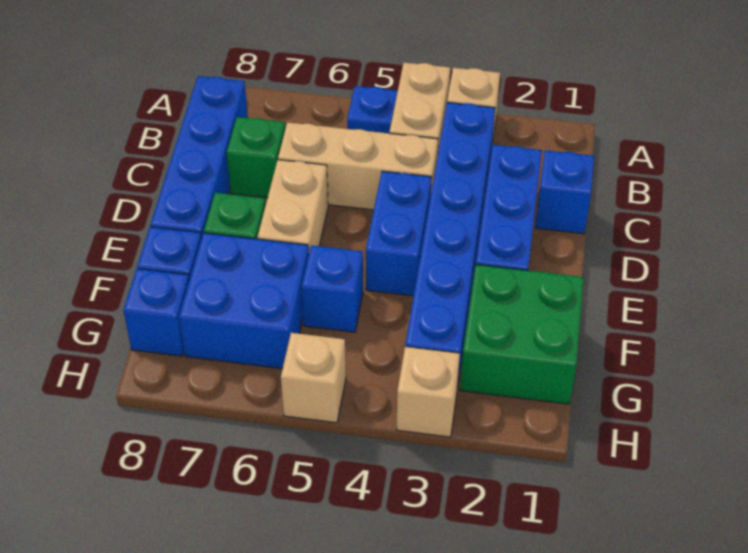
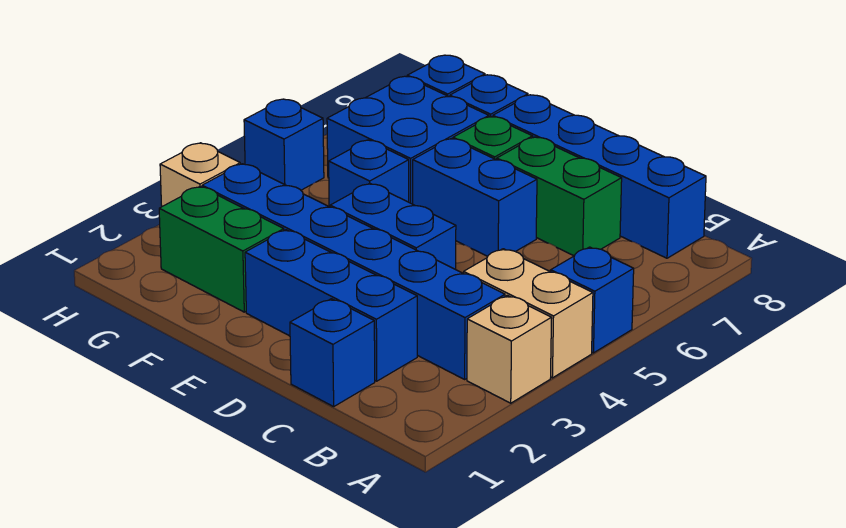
blue plate A5 level 1 -> blue brick A5 level 1
tan brick C4:C6 level 1 -> none
green brick C7 level 1 -> green brick C7:D7 level 1
tan brick D6:E6 level 1 -> blue brick D6:E6 level 1
green brick F1:G2 level 1 -> green brick F2:G2 level 1
tan brick H5 level 1 -> blue brick H5 level 1

